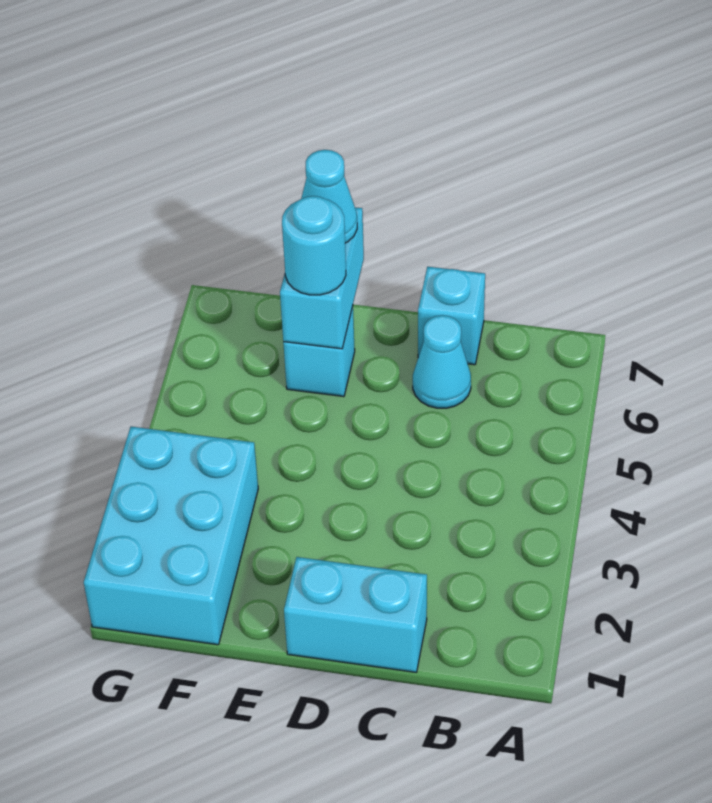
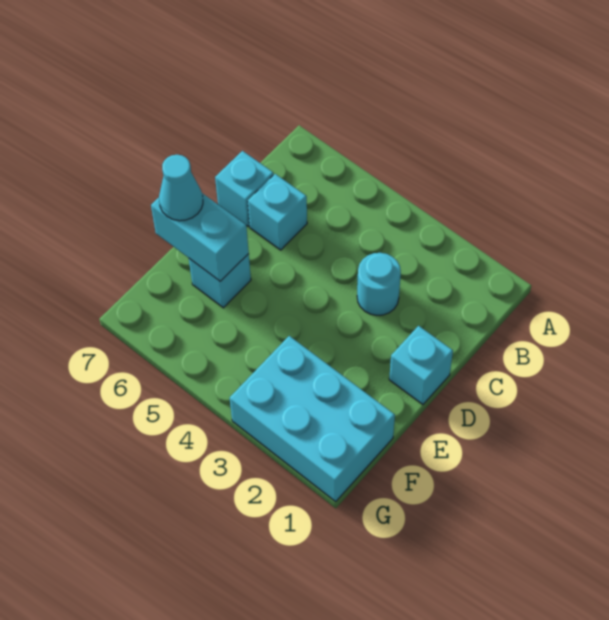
cyan brick C1:D1 level 1 -> cyan brick D1 level 1
cyan cone C6 level 1 -> cyan brick C6 level 1
cyan round brick E6 level 3 -> cyan round brick C3 level 1

